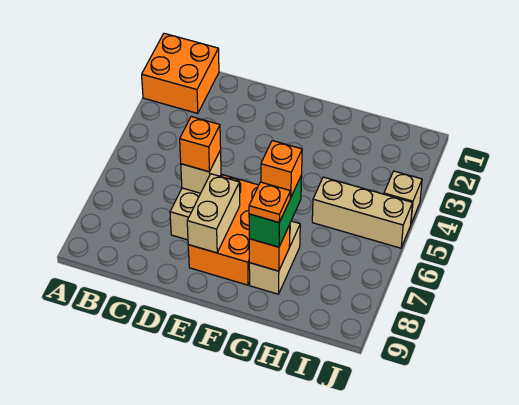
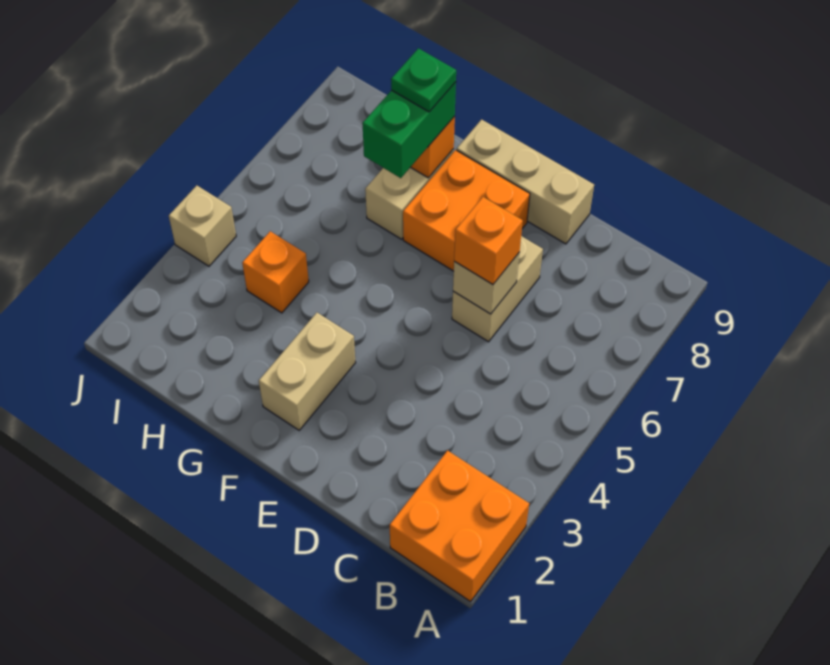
orange brick E6:F8 level 1 -> orange brick E7:F8 level 1
tan brick E7:E8 level 2 -> tan brick F2:F3 level 1
orange brick G7 level 4 -> orange brick H4 level 1
orange plate G8 level 4 -> green plate G8 level 4
tan brick H5:J5 level 1 -> tan brick D9:F9 level 1

